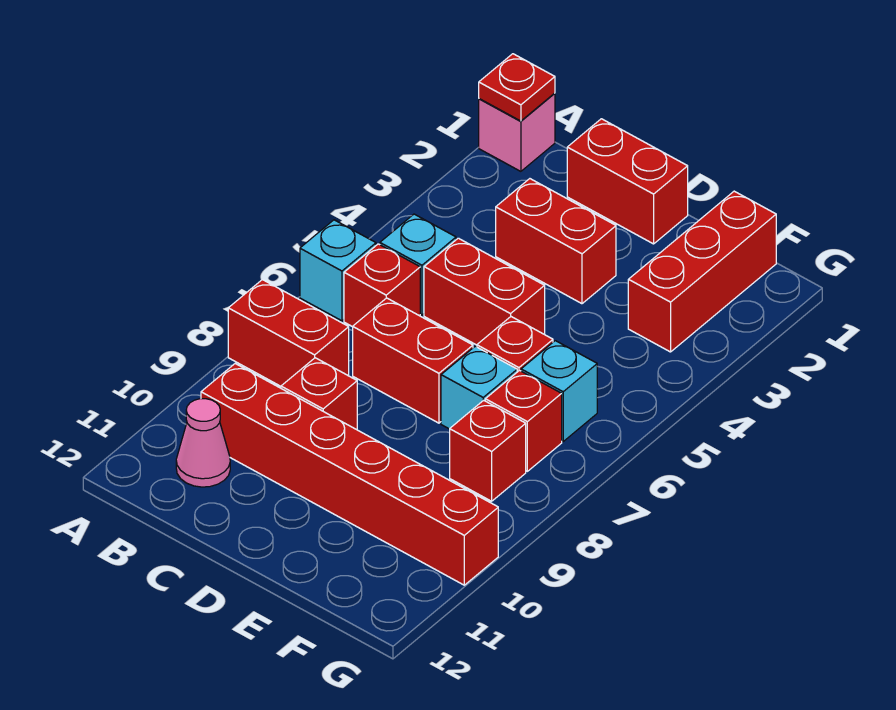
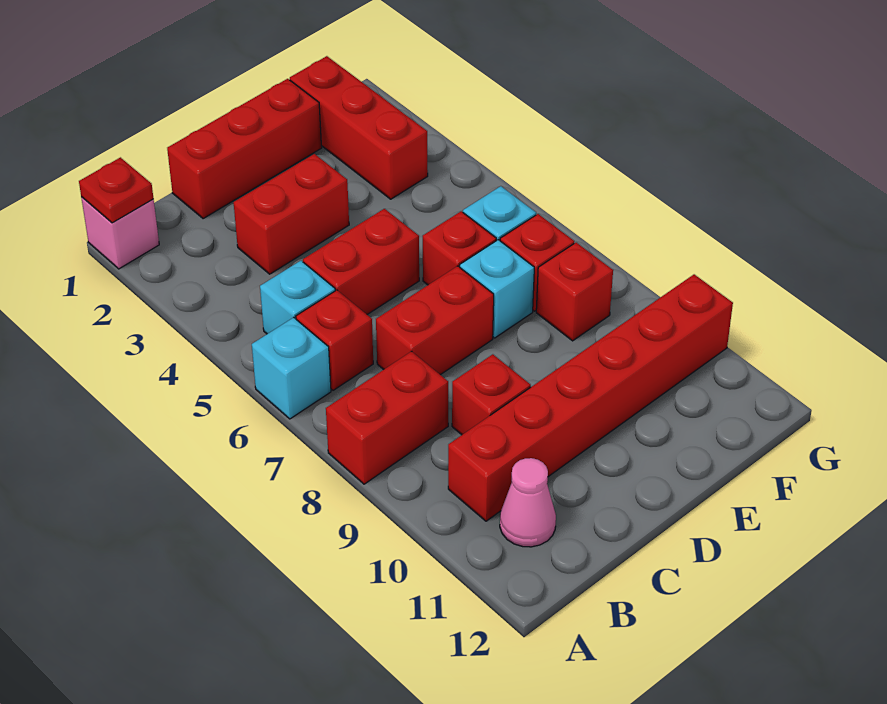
red brick C1:D1 level 1 -> red brick C1:E1 level 1

